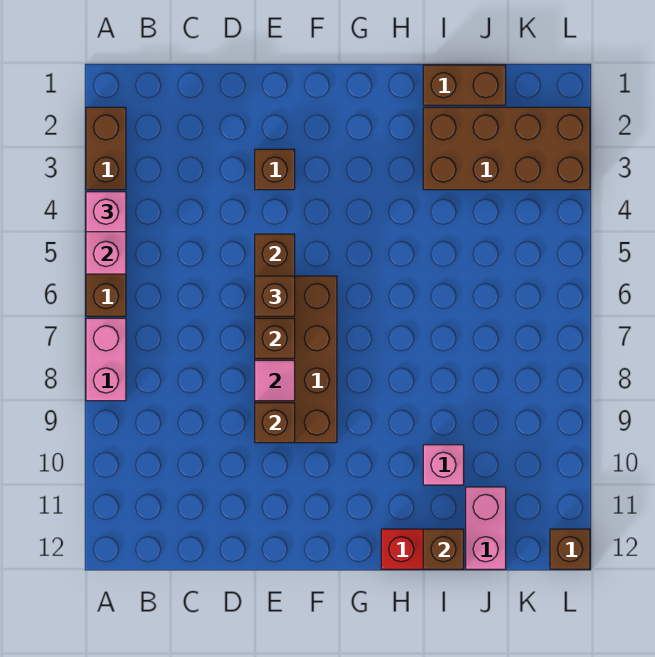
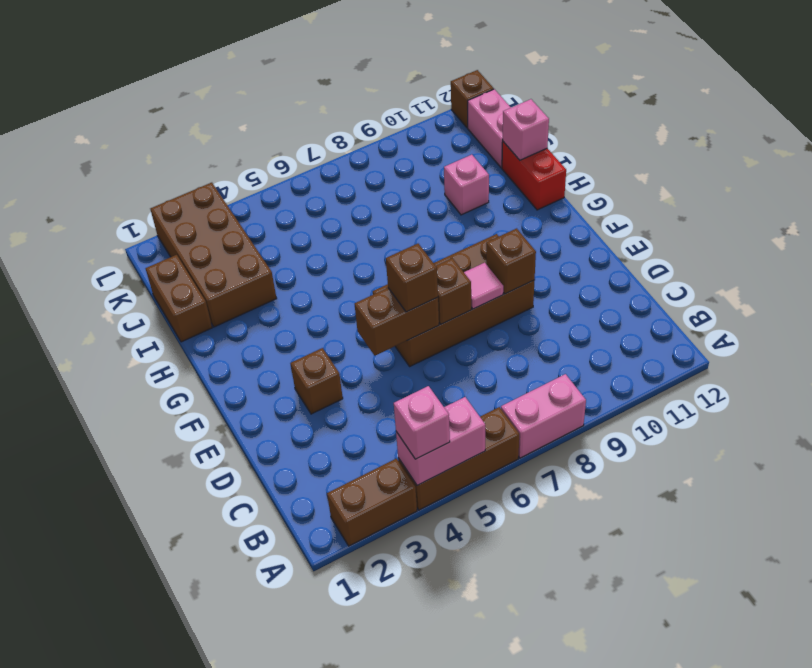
brown brick I12 level 2 -> pink brick I12 level 2
pink brick J11:J12 level 1 -> pink brick J12:K12 level 1

